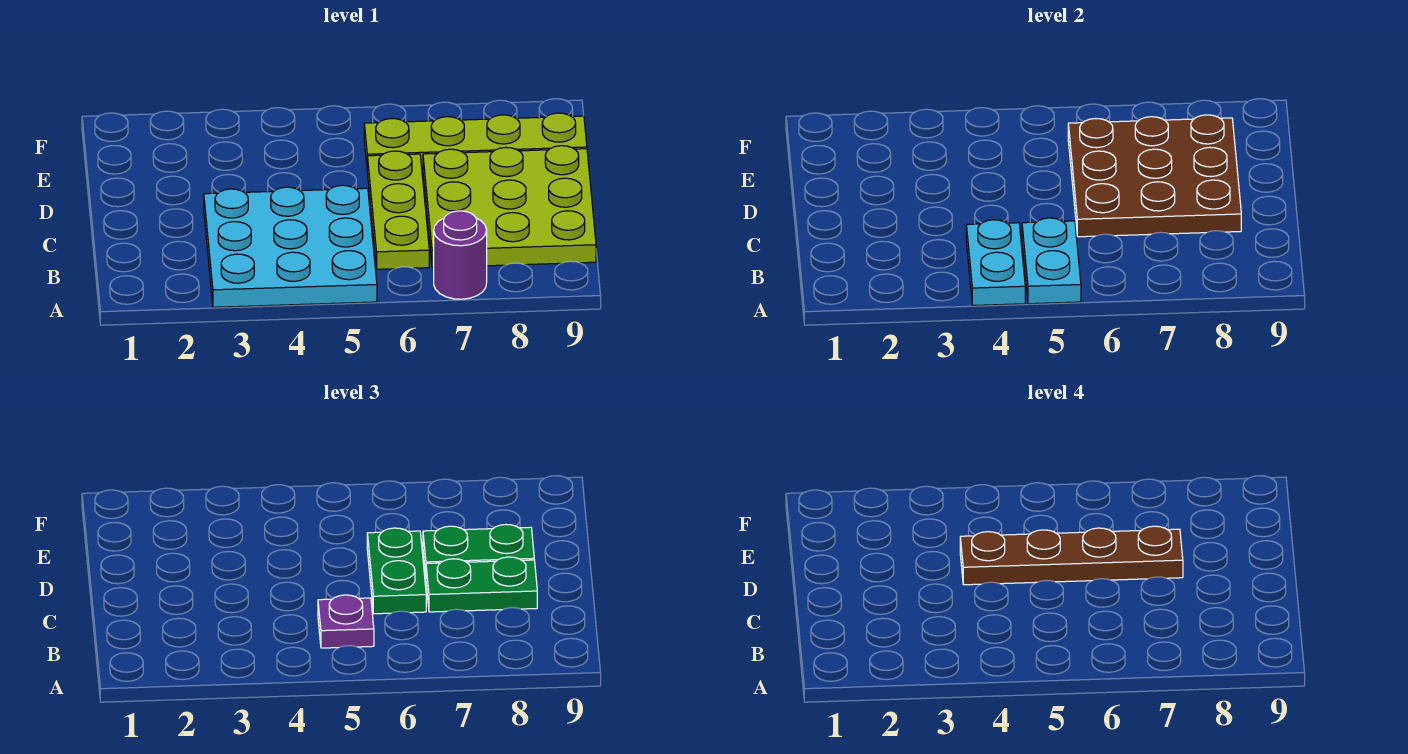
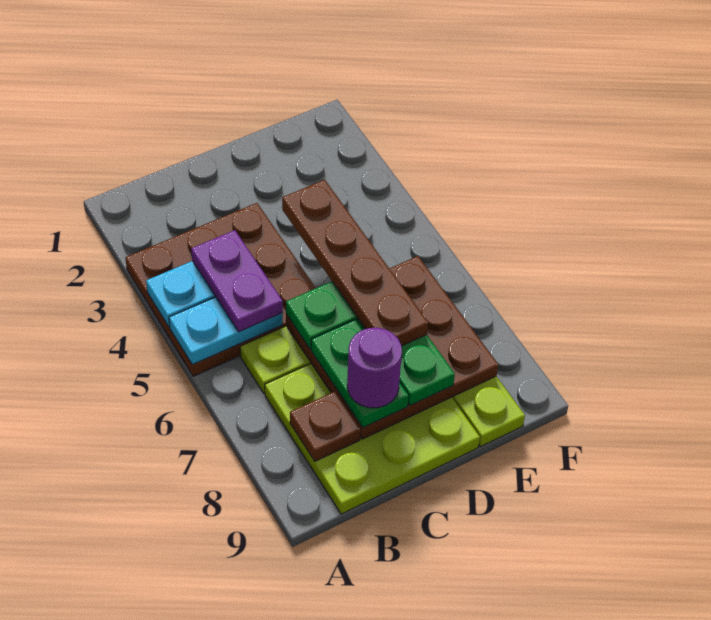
cyan plate A3:C5 level 1 -> brown plate A3:C5 level 1
purple round brick A7 level 1 -> purple round brick C8 level 4
purple plate B5 level 3 -> purple plate B4:B5 level 3
none -> brown plate B8 level 2

